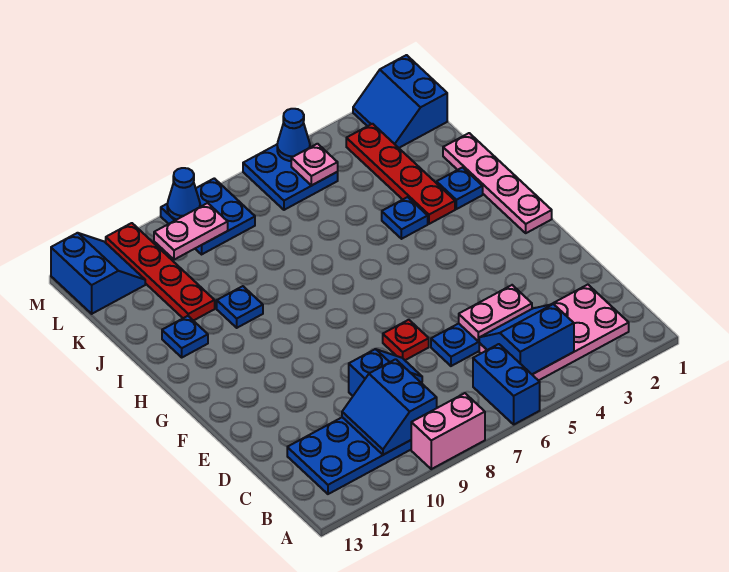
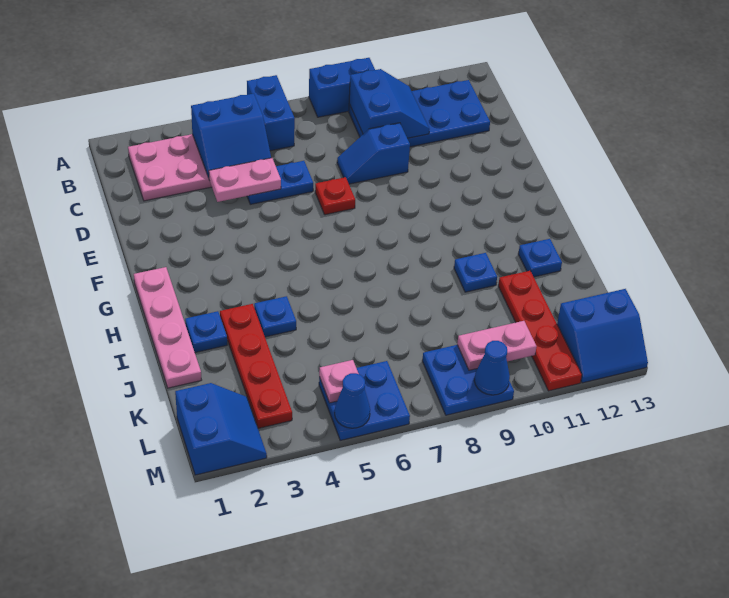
pink brick A8:A9 level 1 -> blue brick A8:A9 level 1
blue slope L12:M13 level 1 top 13 -> blue slope L12:M13 level 1 top L

